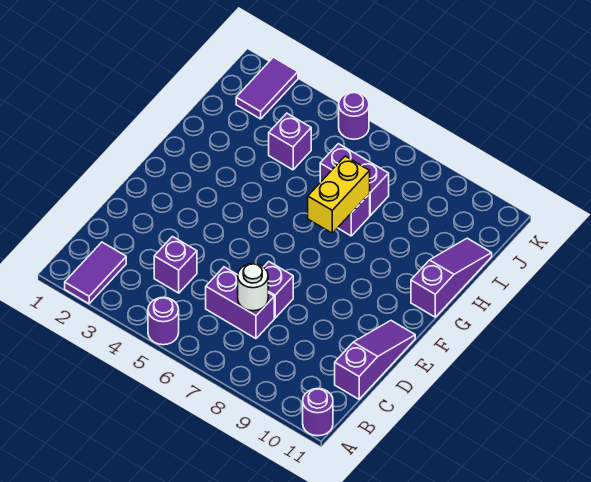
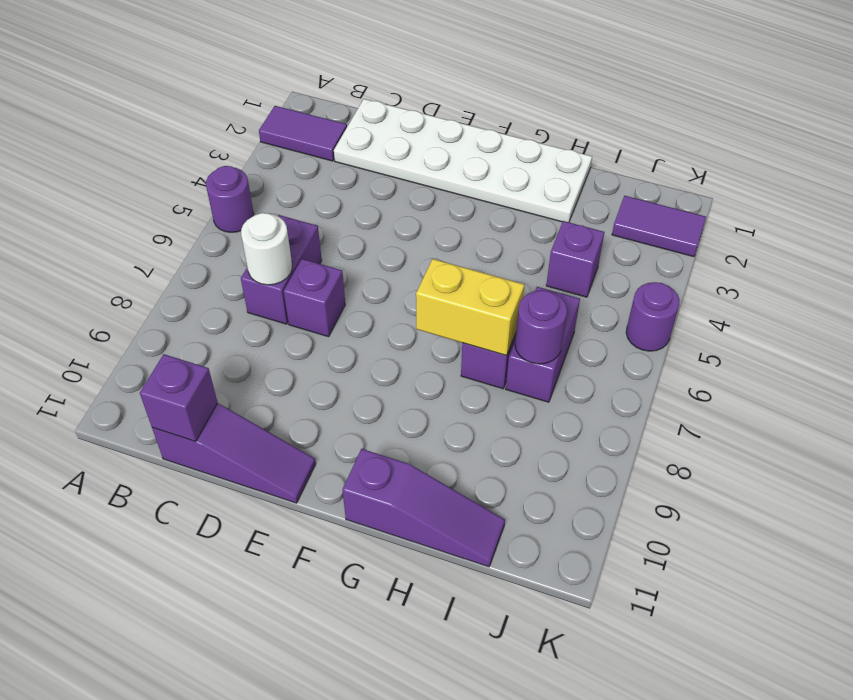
purple round brick A11 level 1 -> purple round brick I7 level 2
none -> white plate C1:H2 level 1
purple brick C4 level 1 -> purple brick C11 level 2

